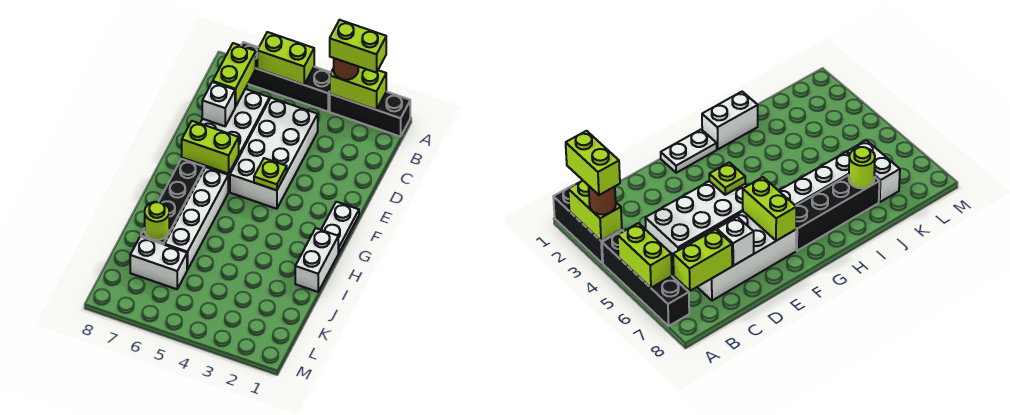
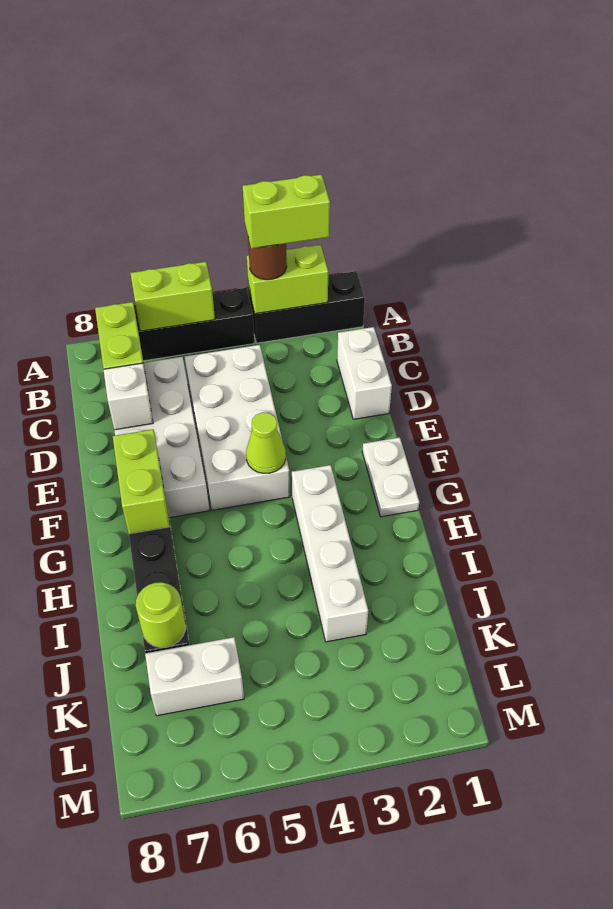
lime plate F4 level 2 -> lime cone F4 level 2
lime brick F6:F7 level 2 -> lime brick F7:G7 level 2
white brick G6:J6 level 1 -> white brick G3:J3 level 1
white brick H1:I1 level 1 -> white brick C1:D1 level 1

